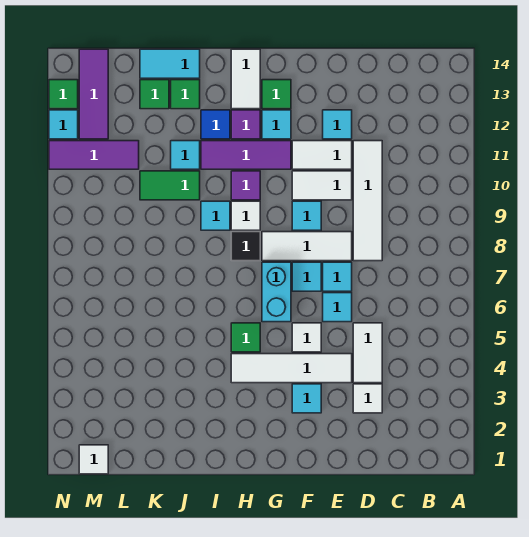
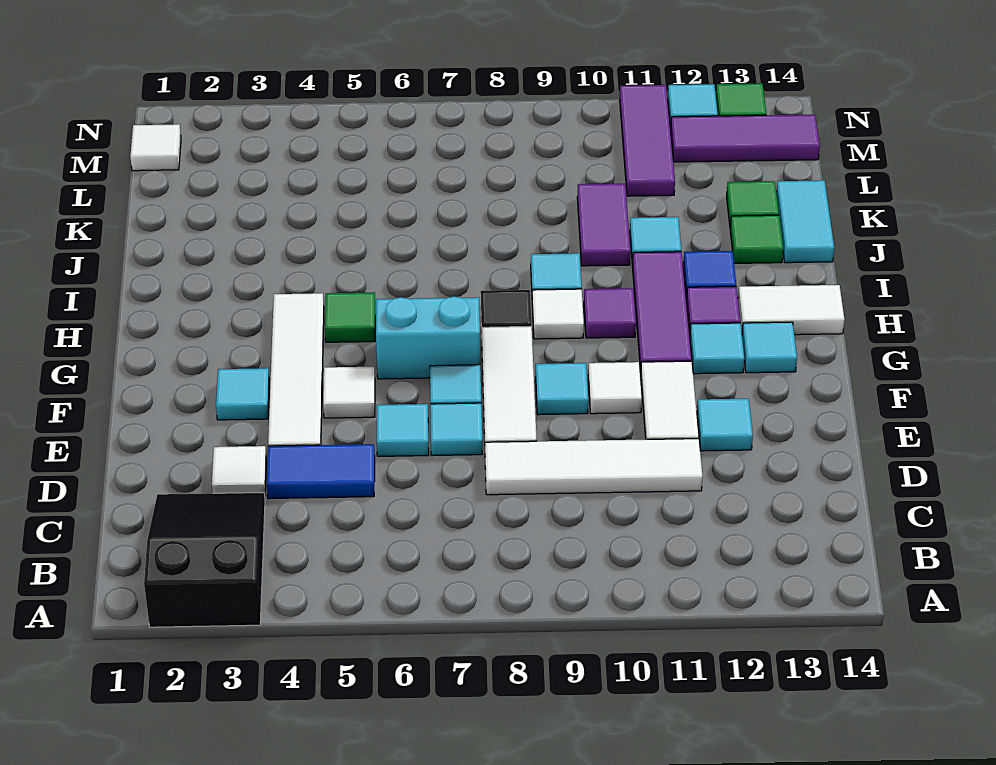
none -> black slope A2:C3 level 1 top A
white tile D4:D5 level 1 -> blue tile D4:D5 level 1
white tile E10:F10 level 1 -> white tile F10 level 1
green tile G13 level 1 -> cyan tile G13 level 1
green tile J10:K10 level 1 -> purple tile J10:K10 level 1

